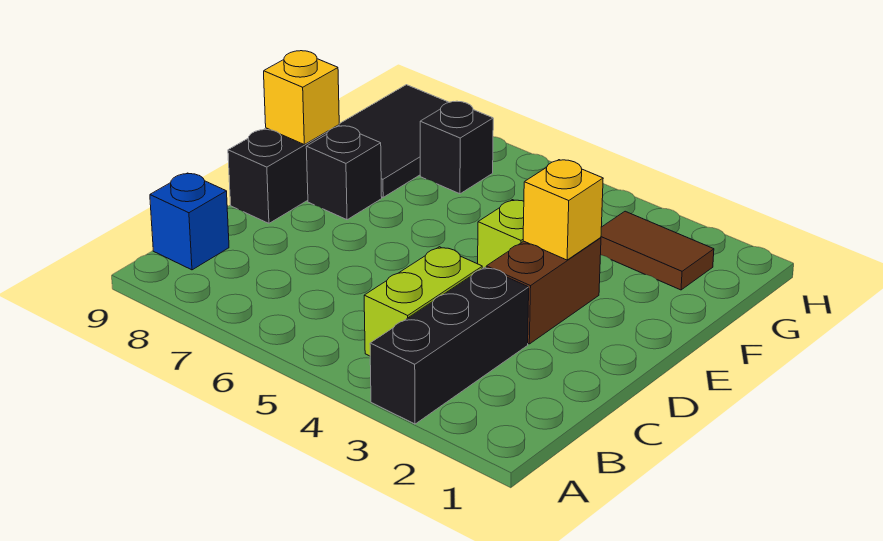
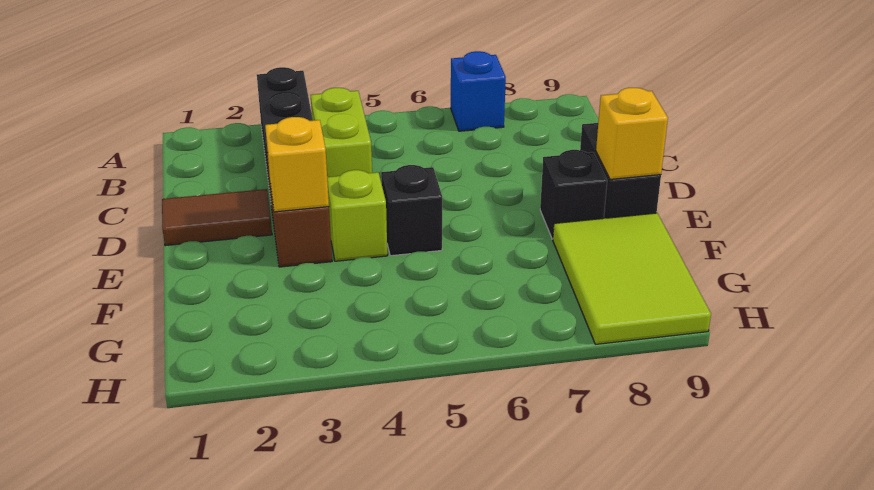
blue brick B9 level 1 -> blue brick A7 level 1
black tile F8:H9 level 1 -> lime tile F8:H9 level 1
brown tile G2:G3 level 1 -> brown tile D1:D2 level 1
black brick G7 level 1 -> black brick E5 level 1

